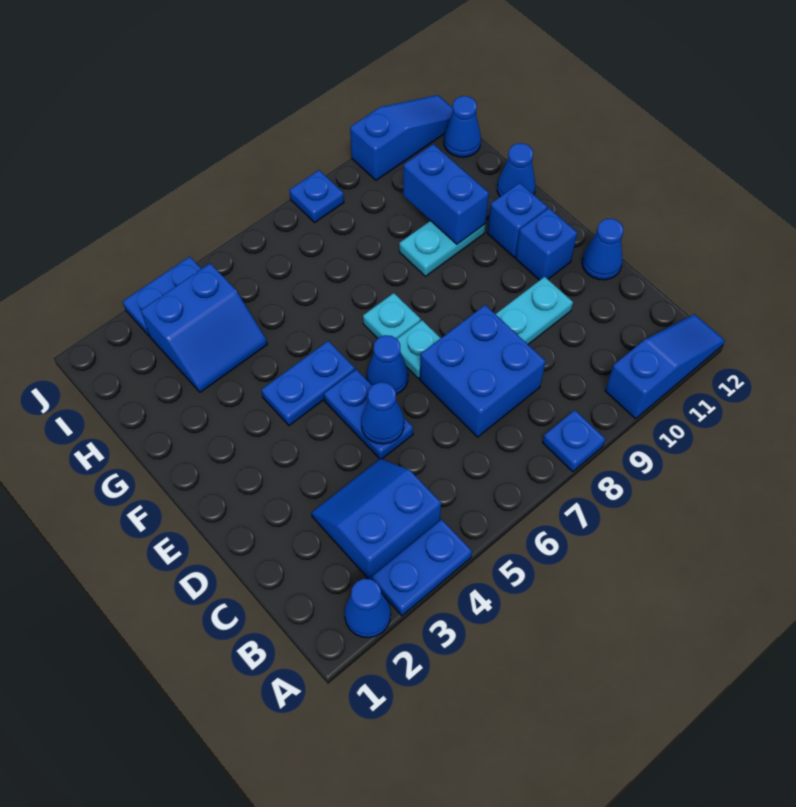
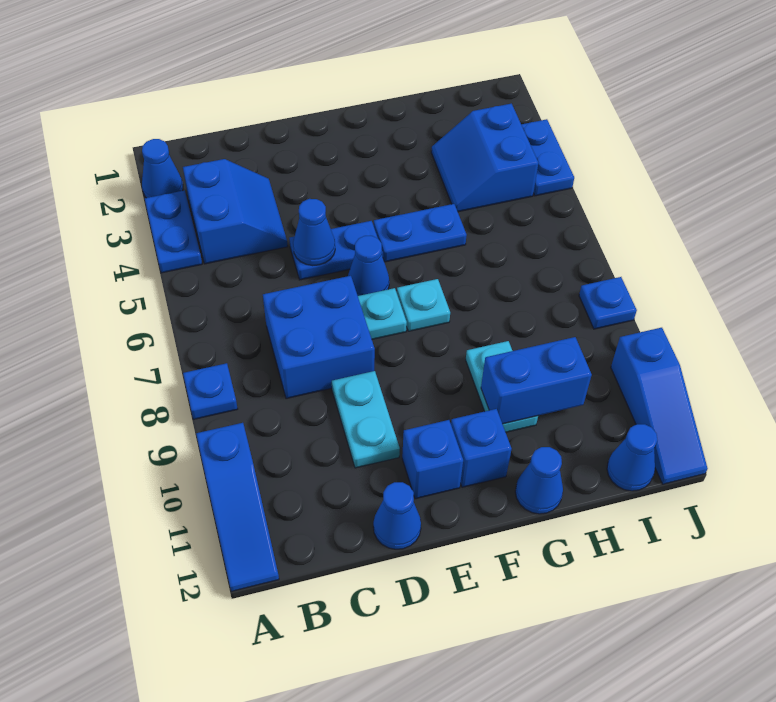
blue plate F4:F5 level 1 -> blue plate F5:G5 level 1

